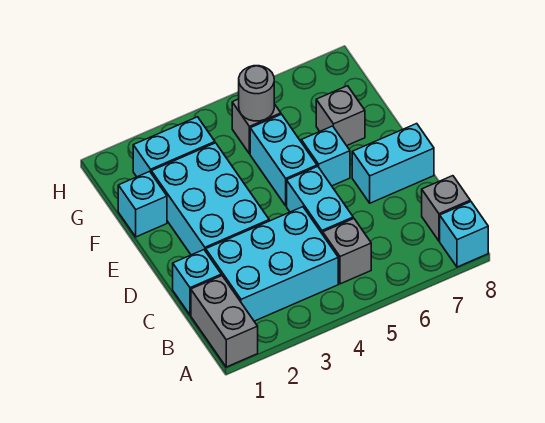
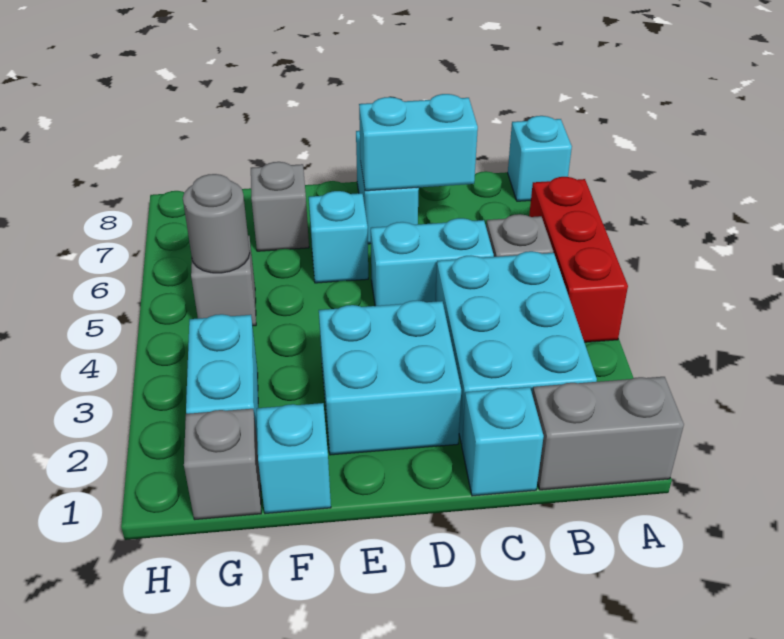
none -> red brick A4:A6 level 1
grey brick B8 level 1 -> grey brick G1 level 1
cyan brick D2:F3 level 1 -> cyan brick D2:E3 level 1
cyan brick E5:F5 level 1 -> cyan brick C7:D7 level 2

